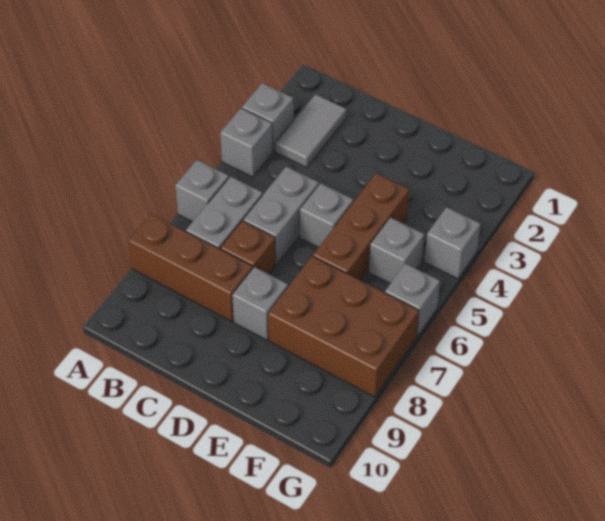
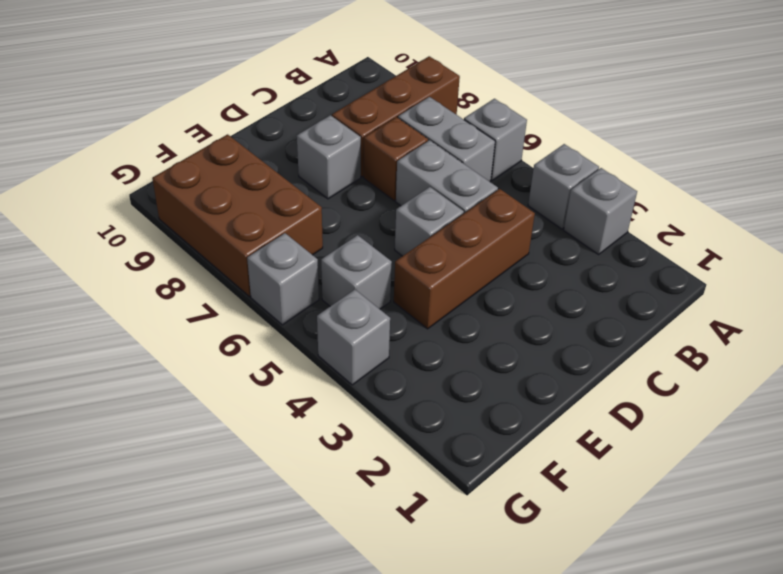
grey tile B2:B3 level 1 -> none
brown brick E4:E6 level 1 -> brown brick C4:E4 level 1
brown brick E7:G8 level 1 -> brown brick F7:G9 level 1

